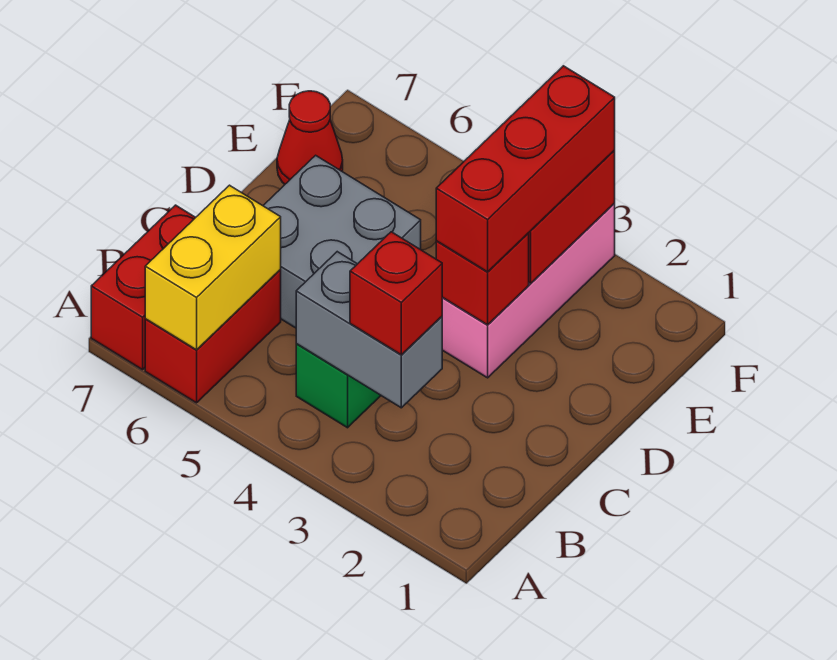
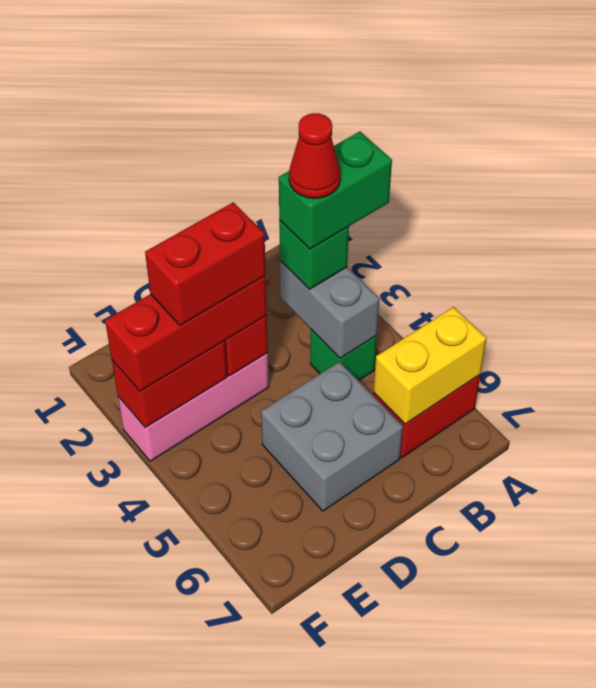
none -> green brick A3:B3 level 4
red brick A7:B7 level 1 -> red brick D3:E3 level 4
red brick B3 level 3 -> green brick B3 level 3
red cone E7 level 1 -> red cone B3 level 5

